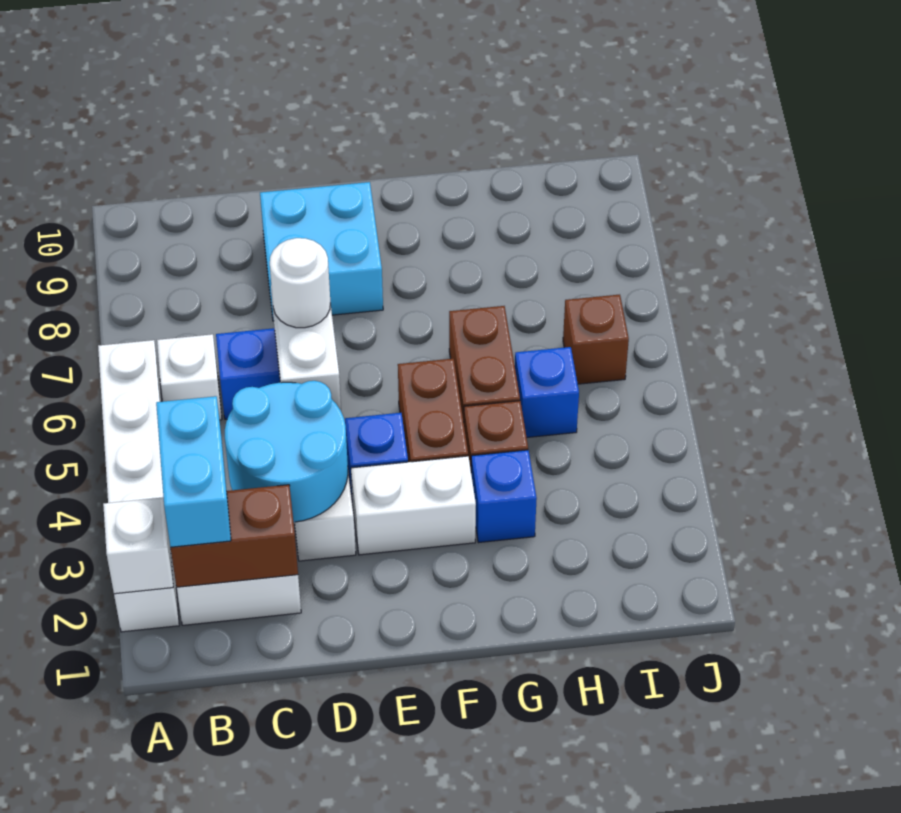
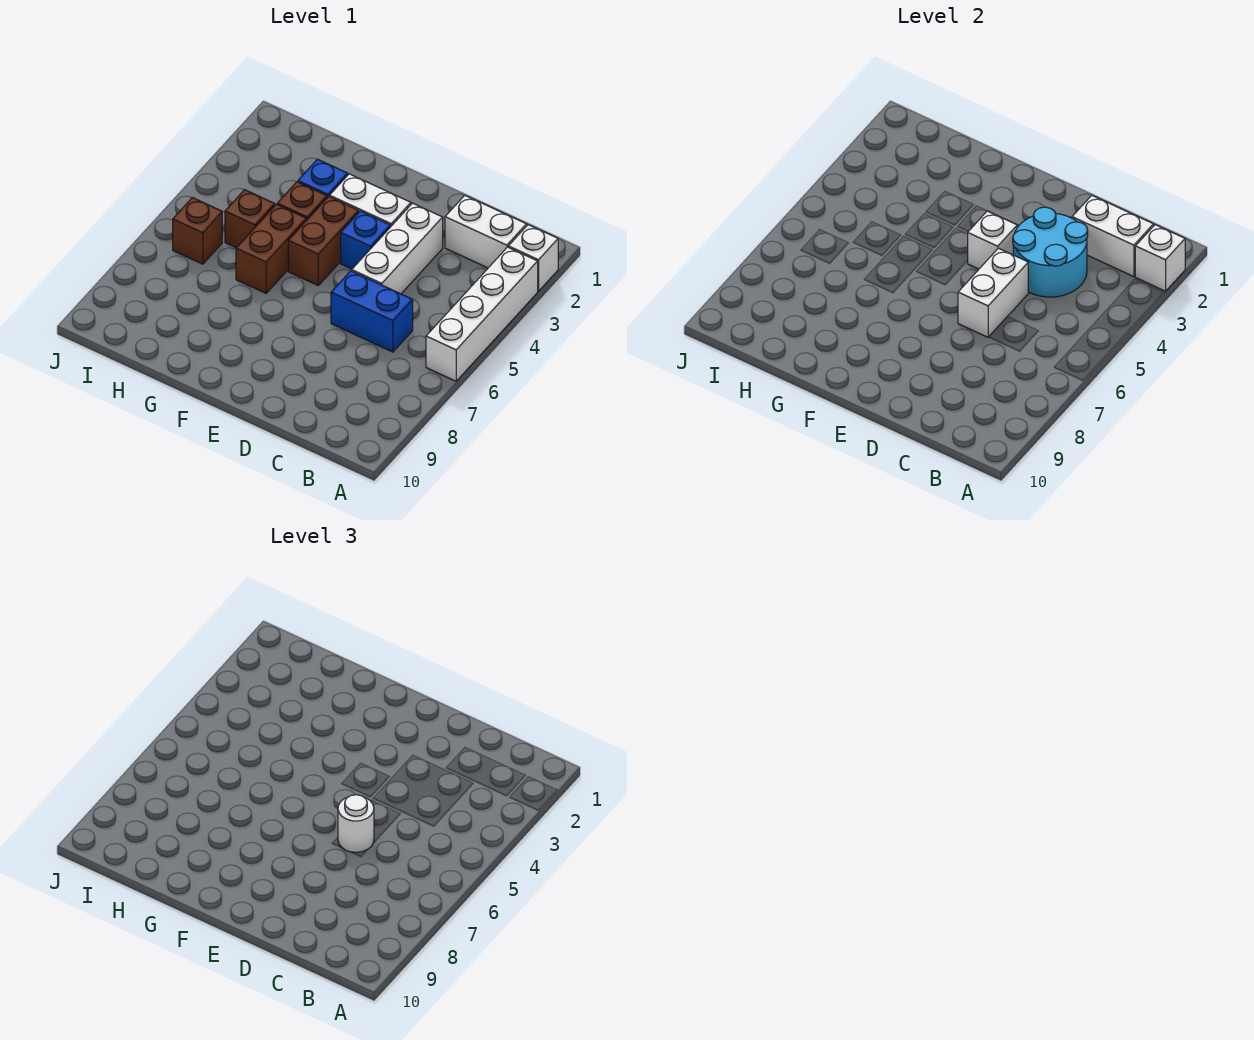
brown brick B2:C2 level 2 -> white brick B2:C2 level 2
cyan brick B2:B3 level 3 -> none
white brick B6 level 1 -> white brick E4 level 2
cyan brick D8:E9 level 1 -> none
blue brick H5 level 1 -> brown brick H5 level 1

